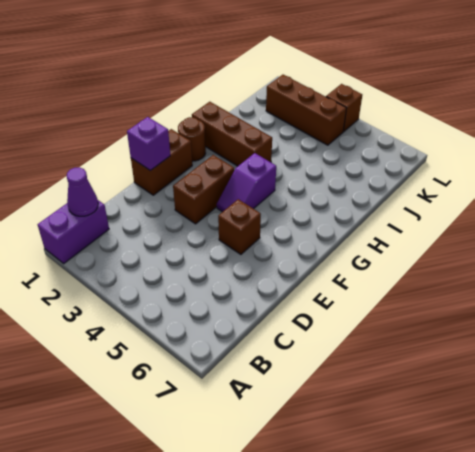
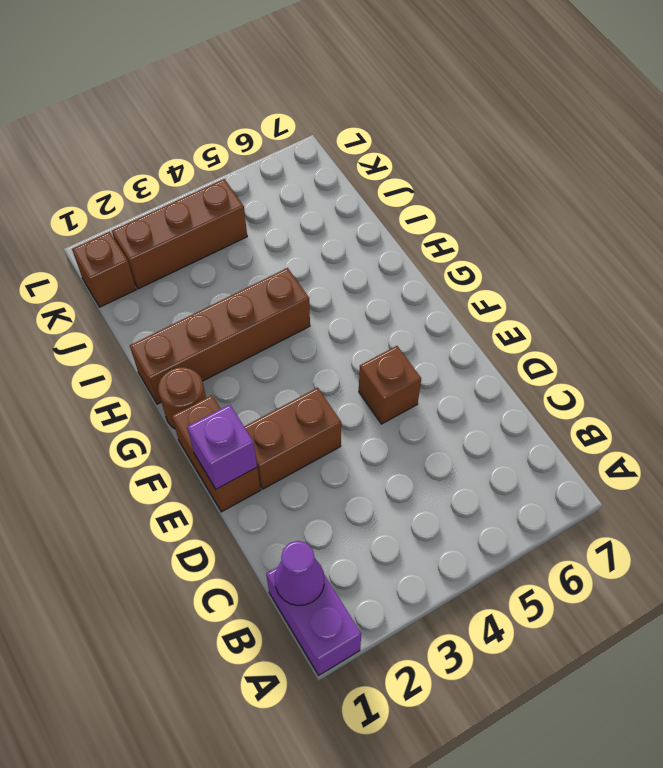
brown brick E3:F3 level 1 -> brown brick E2:E3 level 1
purple slope F4:G4 level 1 top G -> none
brown brick H1:H3 level 1 -> brown brick H1:H4 level 1
brown brick L4 level 1 -> brown brick K1 level 1

